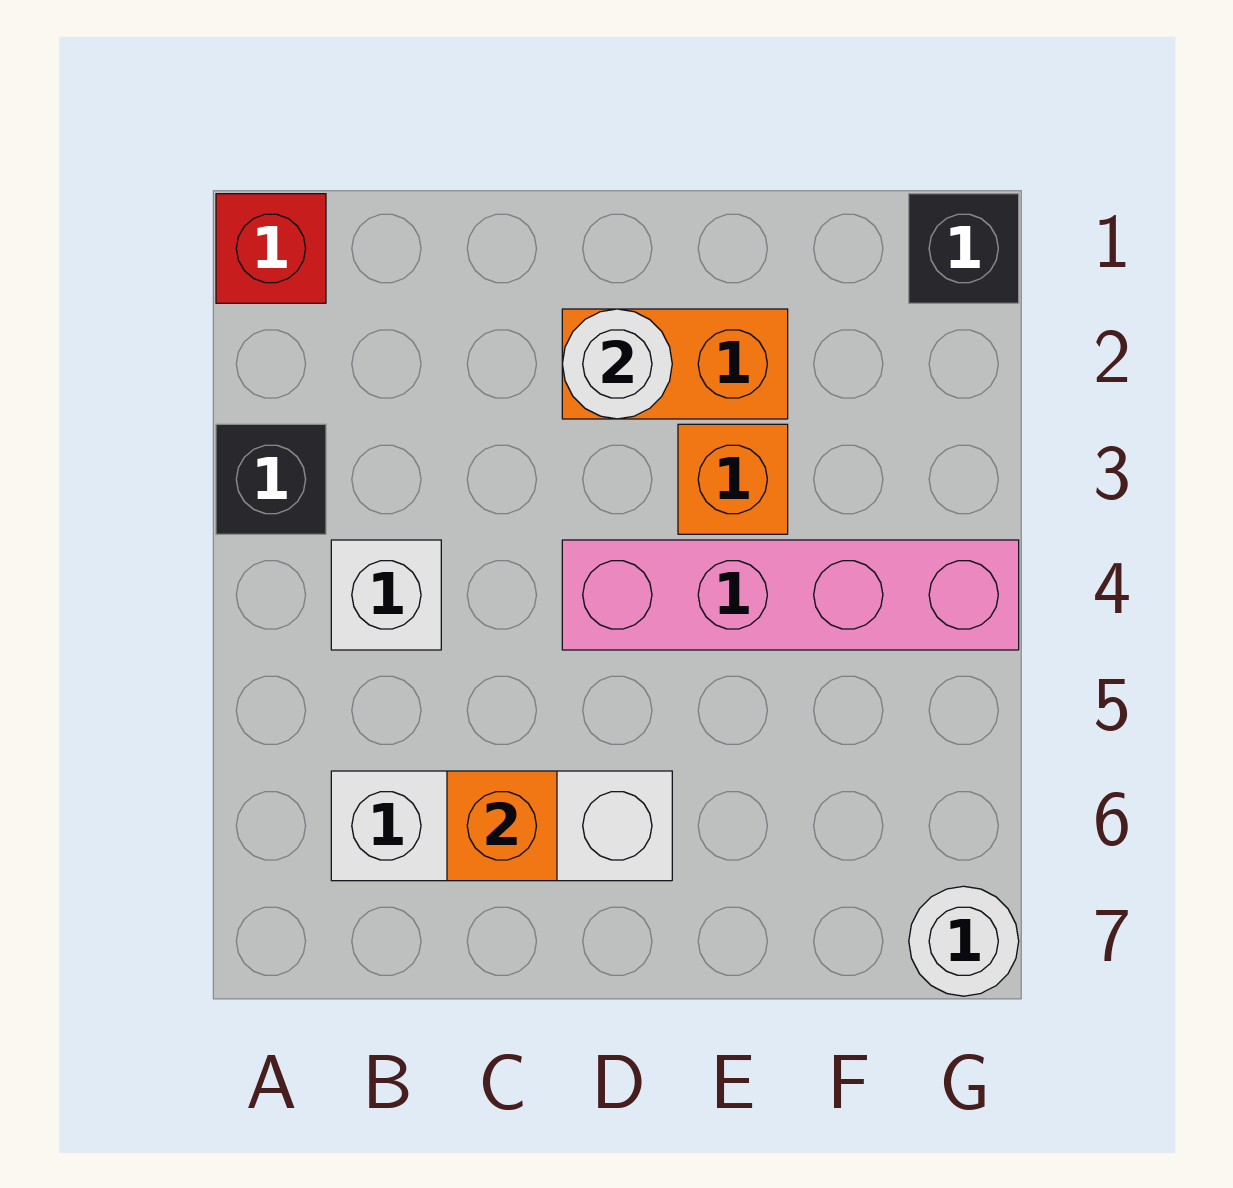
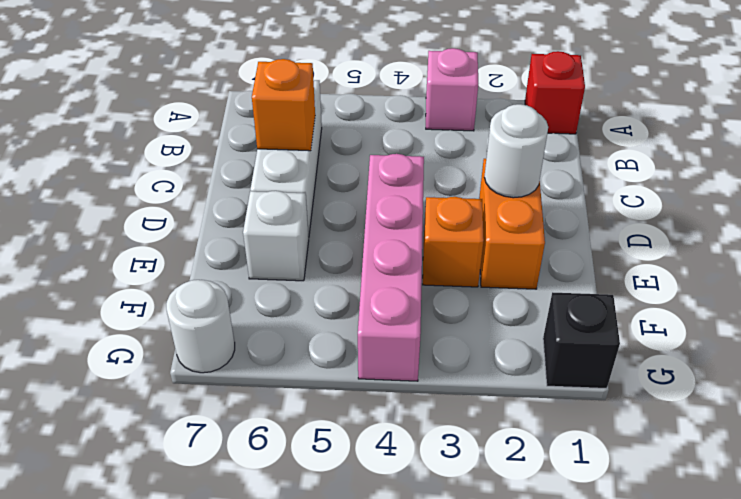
black brick A3 level 1 -> pink brick A3 level 1
white brick B4 level 1 -> white brick E6 level 1

